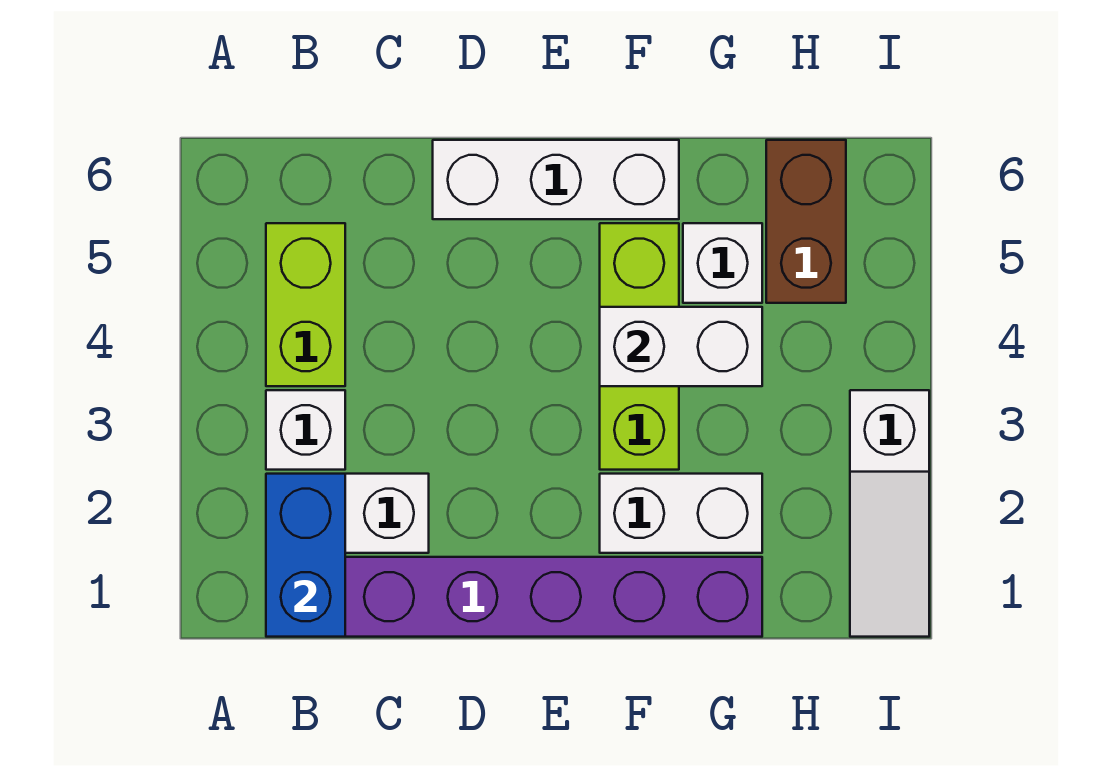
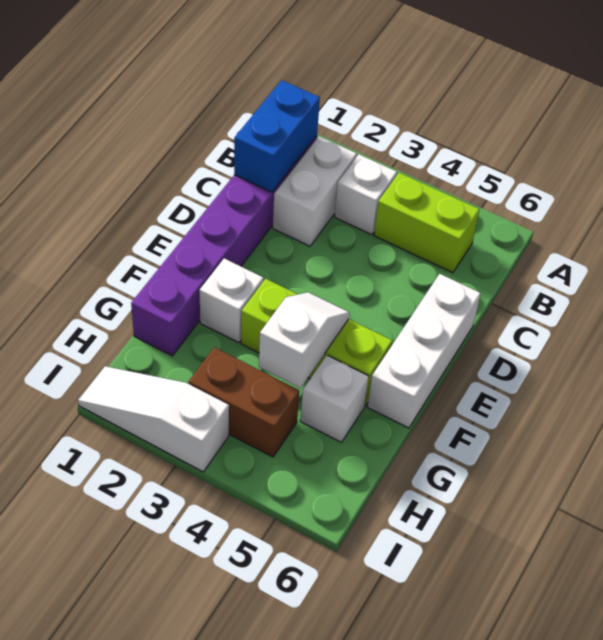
blue brick B1:B2 level 2 -> blue brick B1:C1 level 2
white brick F2:G2 level 1 -> white brick F2 level 1
white brick F4:G4 level 2 -> white slope F4:G4 level 2 top G
brown brick H5:H6 level 1 -> brown brick H3:H4 level 1

